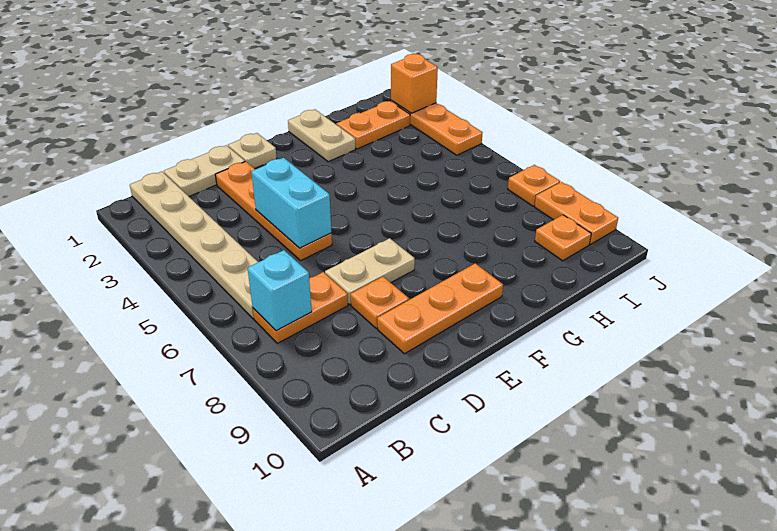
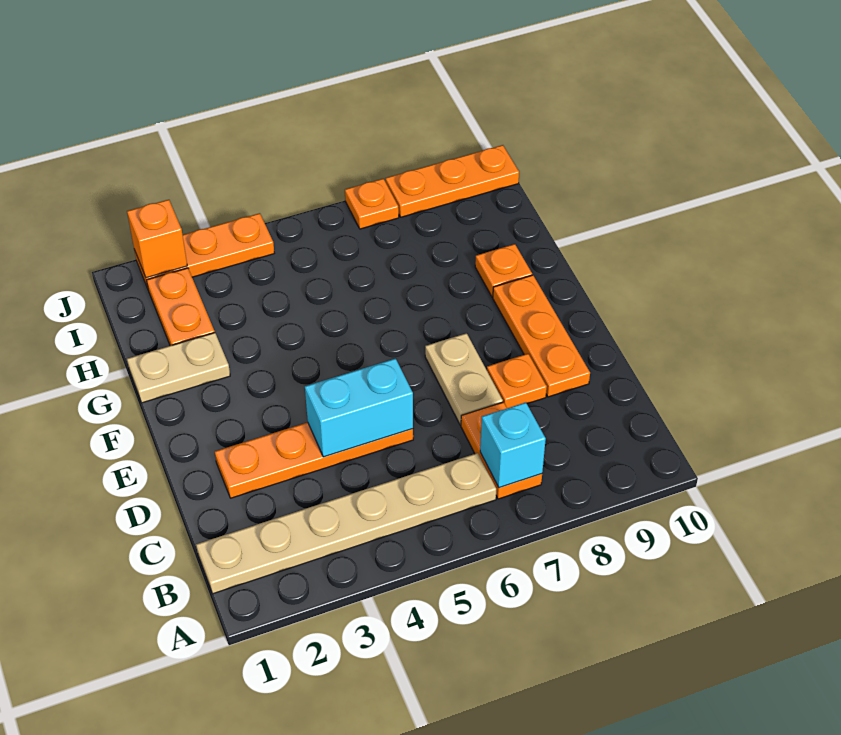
tan plate C1:D1 level 1 -> none
tan plate E1 level 1 -> none
orange plate I9 level 1 -> orange plate G9 level 1
orange plate J8:J9 level 1 -> orange plate J8:J10 level 1

